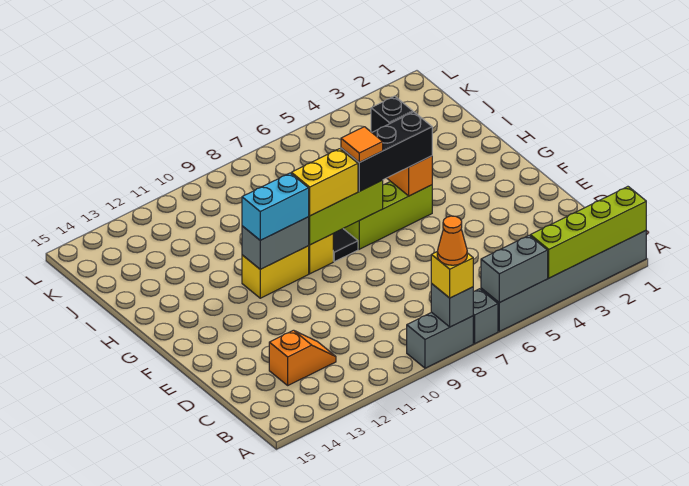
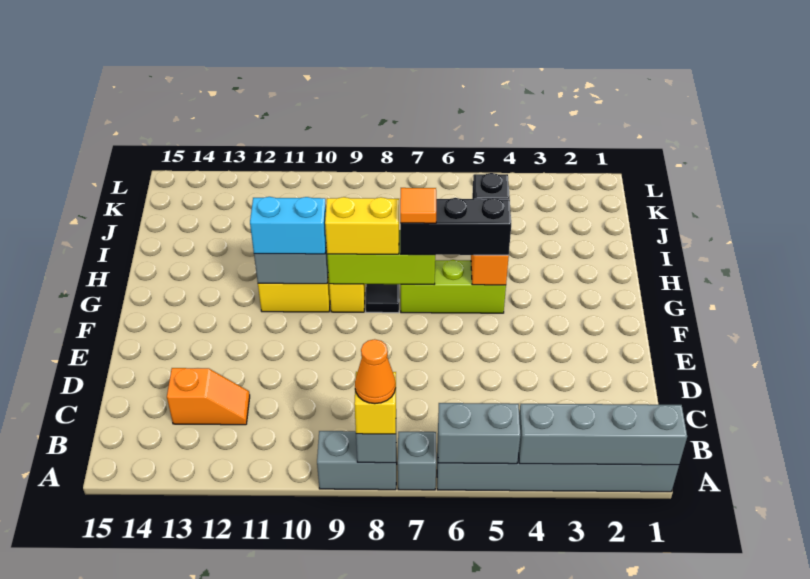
lime brick A1:A4 level 2 -> grey brick A1:A4 level 2

